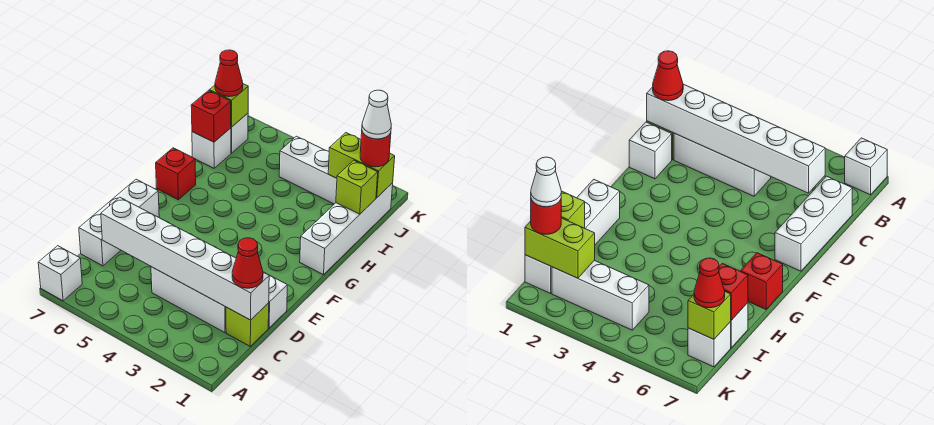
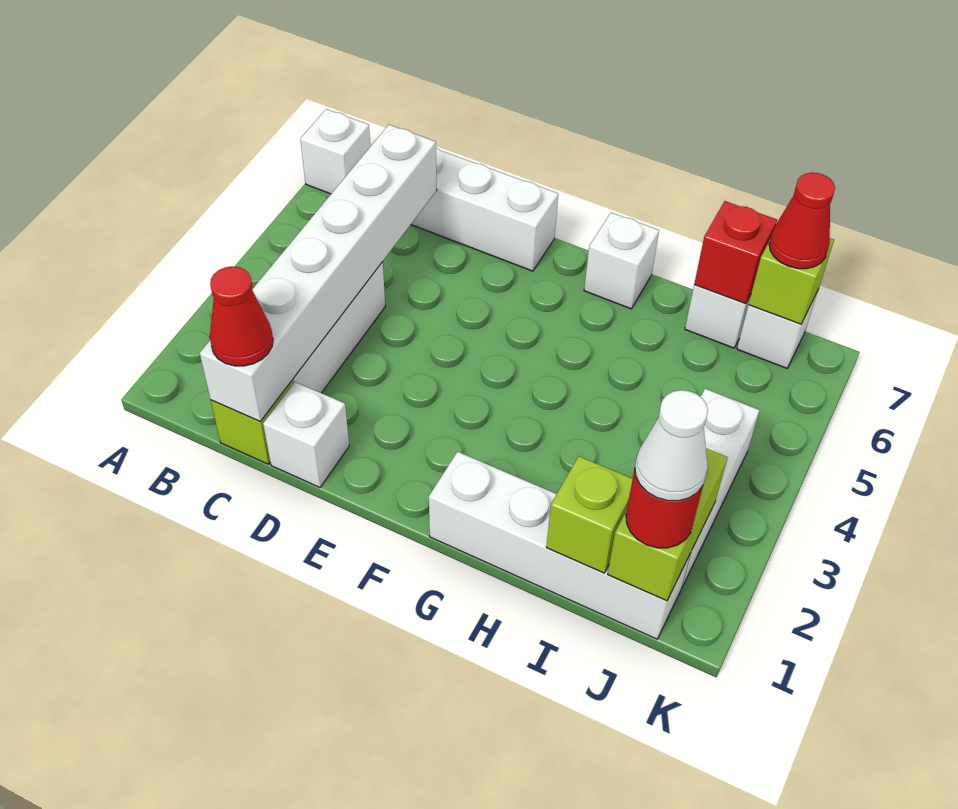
red brick G7 level 1 -> white brick G7 level 1

